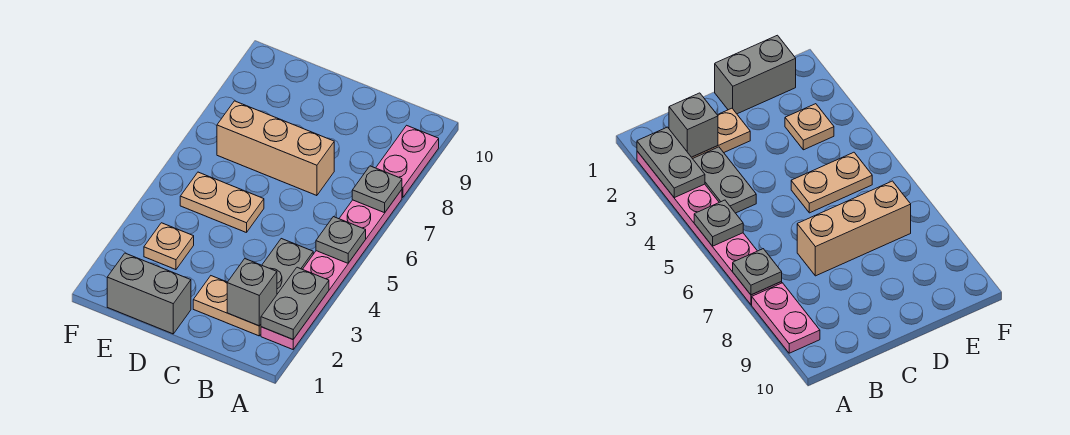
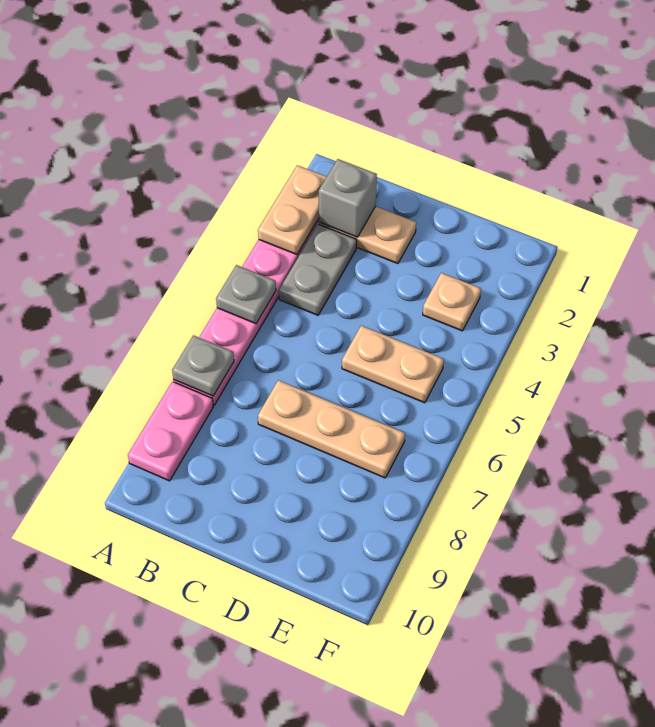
grey plate A2:A3 level 2 -> tan plate A2:A3 level 2
tan brick C7:E7 level 1 -> tan plate C7:E7 level 1
grey brick D1:E1 level 1 -> none

